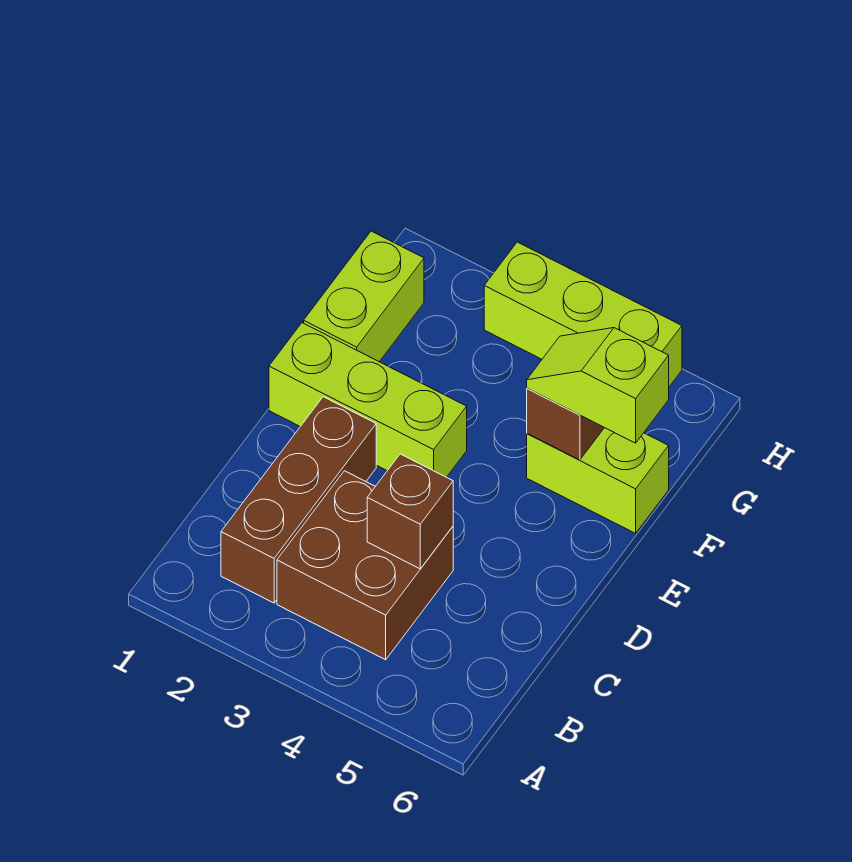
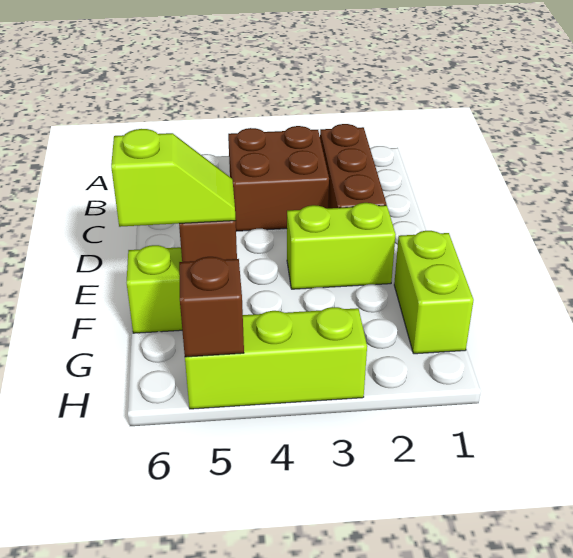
brown brick C4 level 2 -> brown brick H5 level 2
lime brick E1:E3 level 1 -> lime brick E2:E3 level 1

